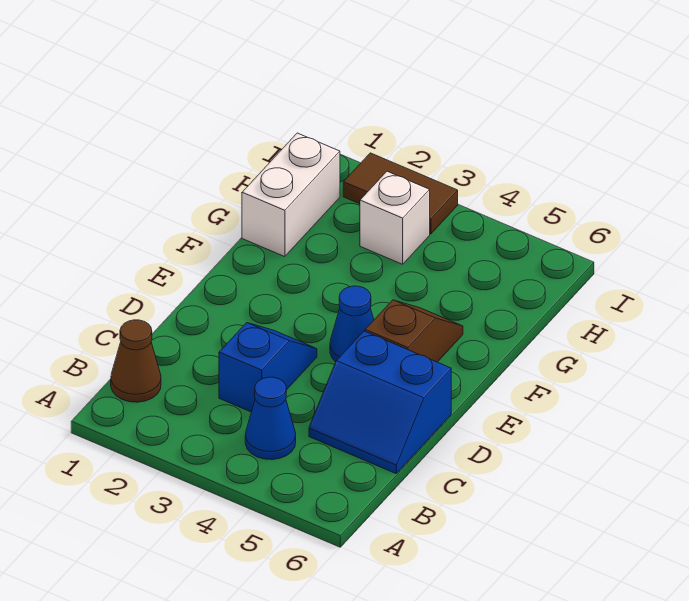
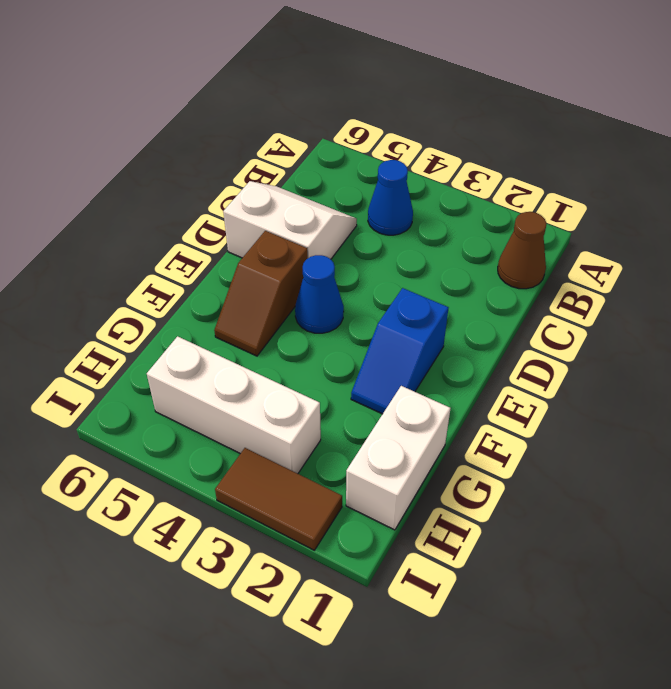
blue slope C3:D3 level 1 top C -> blue slope E2:F2 level 1 top E
blue slope C5:D6 level 1 top D -> white slope C5:D6 level 1 top D
white brick H3 level 1 -> white brick H3:H5 level 1

